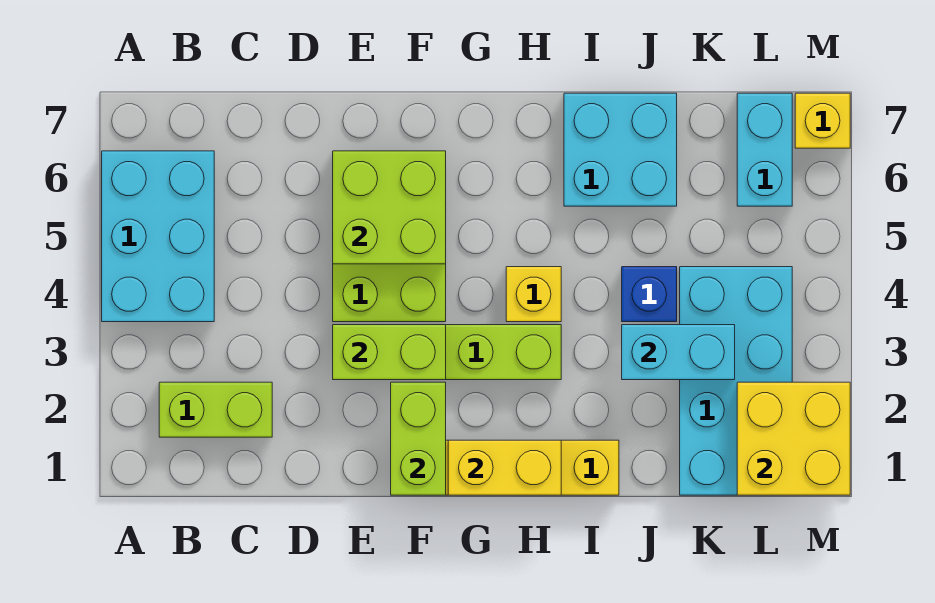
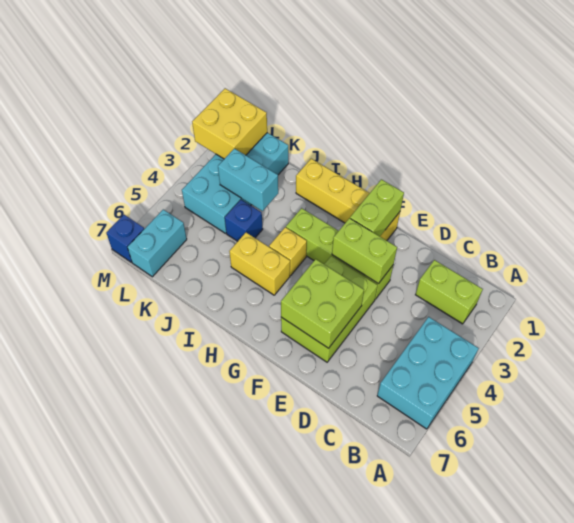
yellow brick G1:H1 level 2 -> yellow brick H5:I5 level 1
cyan brick I6:J7 level 1 -> none
yellow brick M7 level 1 -> blue brick M7 level 1

